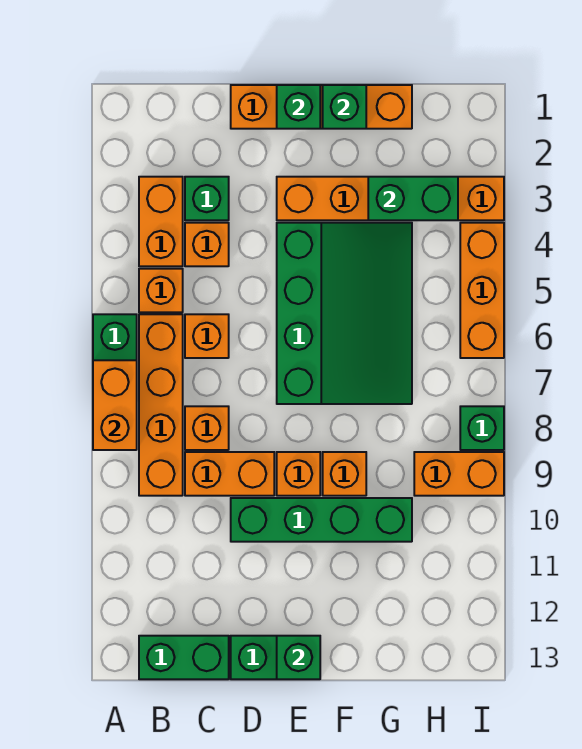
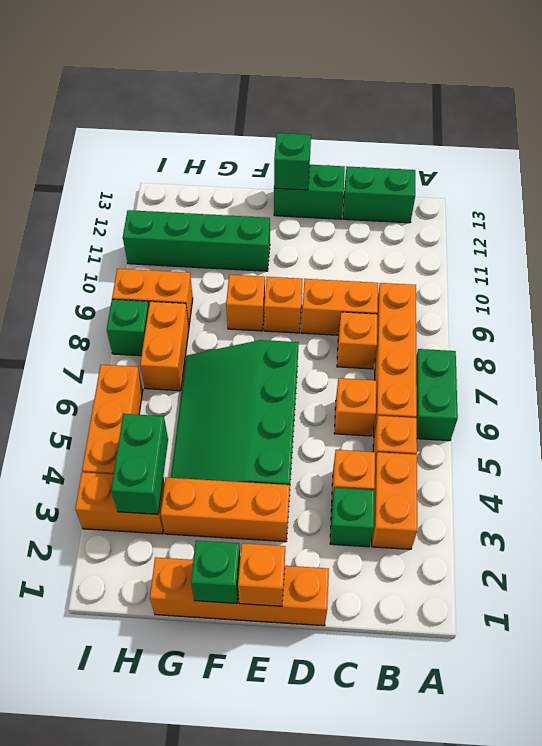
orange brick A7:A8 level 2 -> orange brick H7:H8 level 1
green brick D10:G10 level 1 -> green brick F11:I11 level 1
green brick E1 level 2 -> orange brick E1 level 2
green brick G3:H3 level 2 -> green brick H3:H4 level 2

